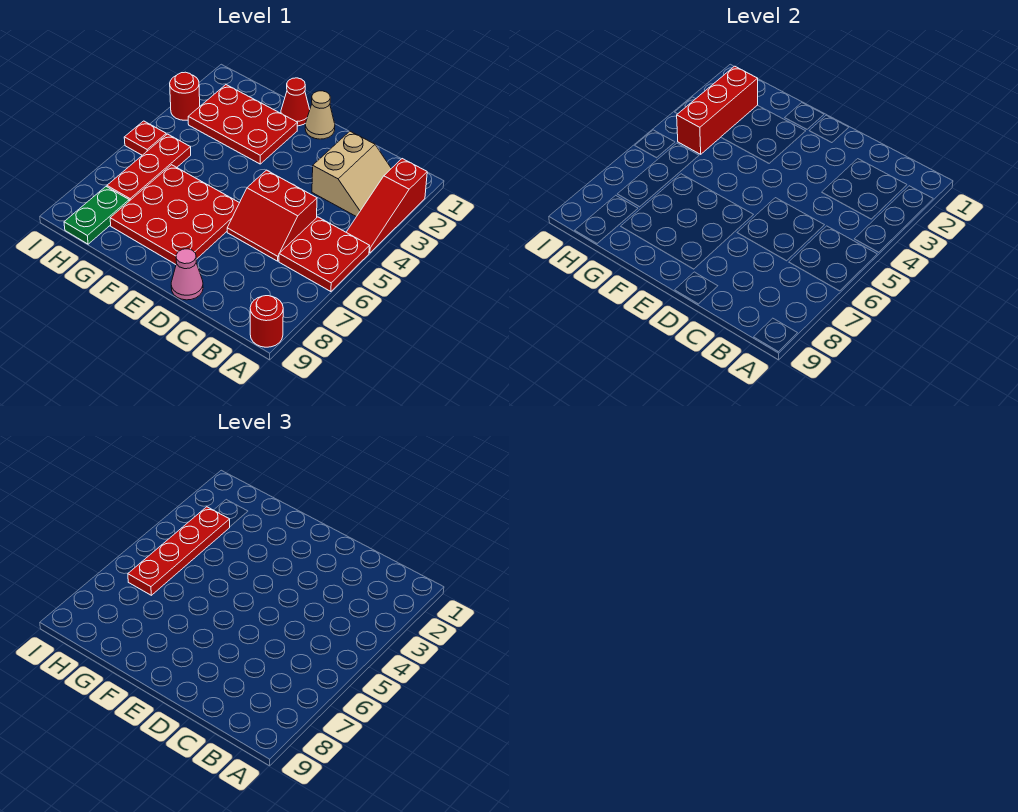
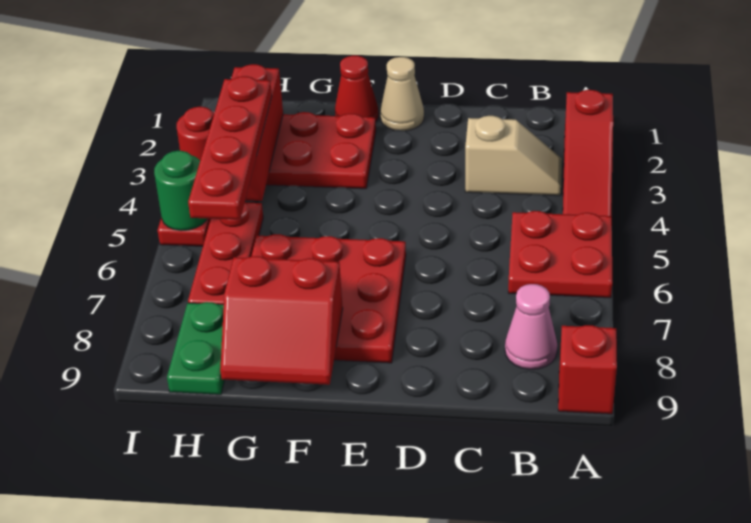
red round brick A9 level 1 -> red brick A9 level 1
tan slope B2:C3 level 1 top C -> tan slope B3:C3 level 1 top C
red slope C5:D6 level 1 top 5 -> red slope F8:G9 level 2 top 8
pink cone D9 level 1 -> pink cone B8 level 1
none -> green round brick I5 level 2

